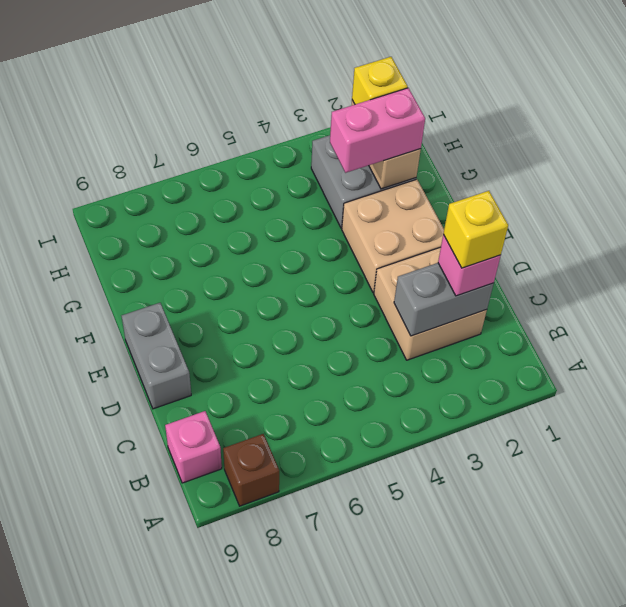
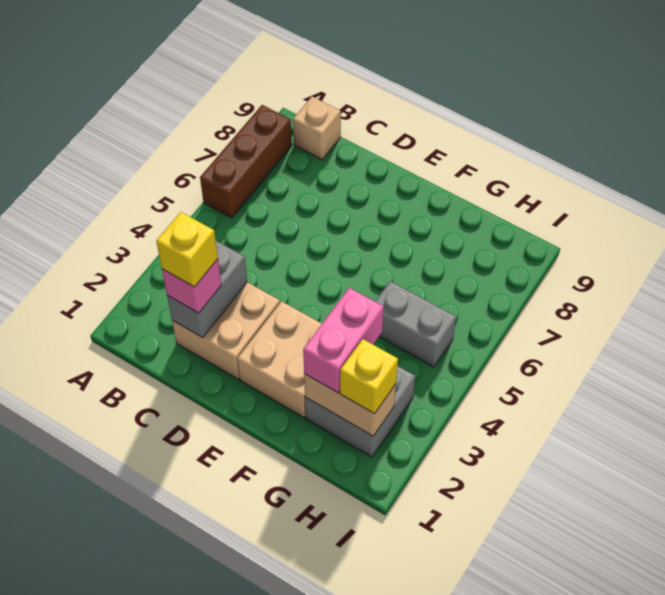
brown brick A8 level 1 -> brown brick A6:A8 level 1
pink brick B9 level 1 -> tan brick B9 level 1
grey brick D9:E9 level 1 -> grey brick G5:H5 level 1

